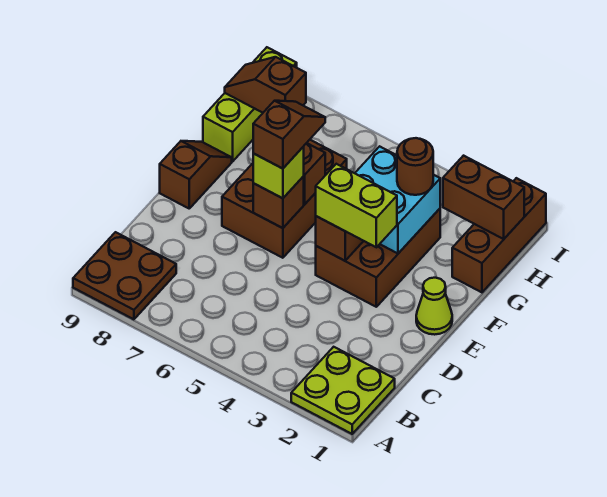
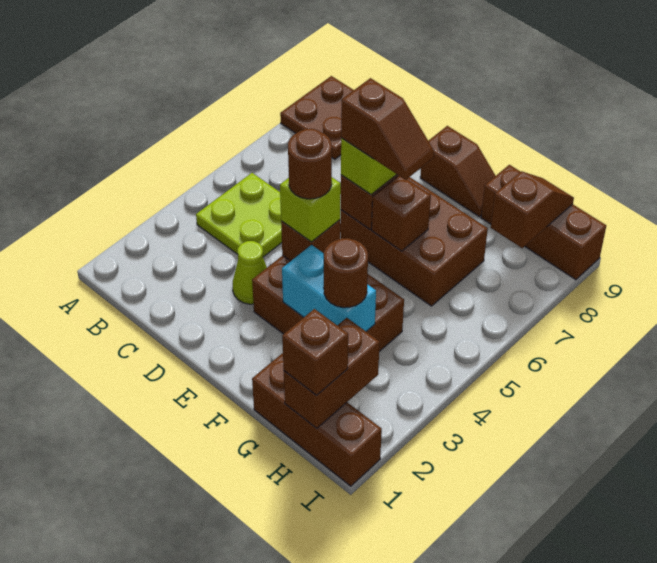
lime plate A1:B2 level 1 -> lime plate B4:C5 level 1
lime cone E1 level 1 -> lime cone D3 level 1
lime brick E3:E4 level 3 -> lime brick E4 level 3
none -> brown round brick E4 level 4
cyan brick F3:G4 level 2 -> cyan brick F3:G3 level 2
lime brick G9:I9 level 1 -> brown brick G9:I9 level 1
none -> brown brick H1 level 3

